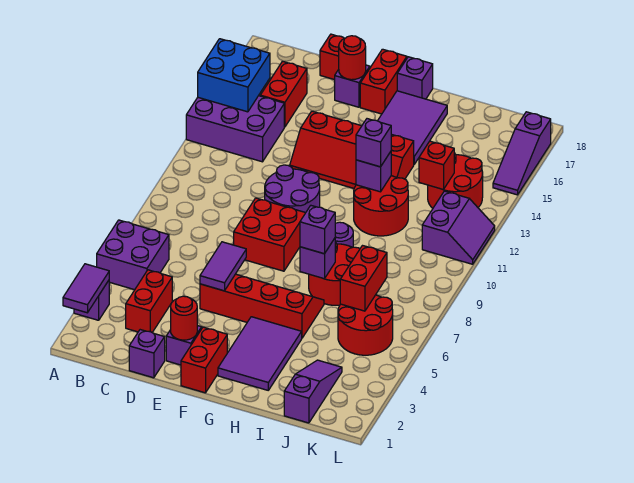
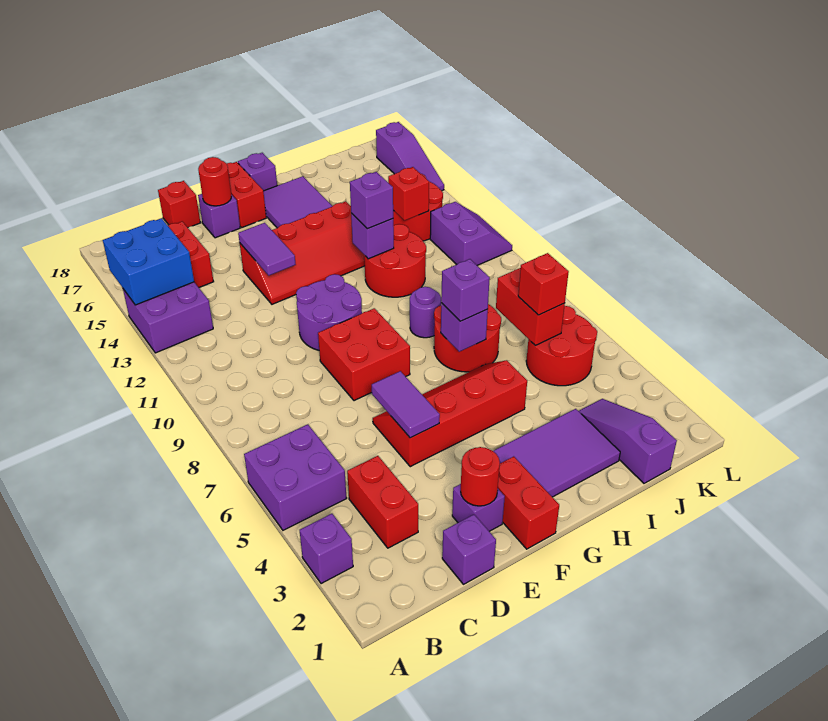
purple tile A2:A3 level 2 -> purple tile E13:E14 level 2
purple brick A13:C14 level 1 -> purple brick A13:B14 level 1
purple tile G2:H4 level 1 -> purple tile G2:I3 level 1
none -> red brick J6 level 3

